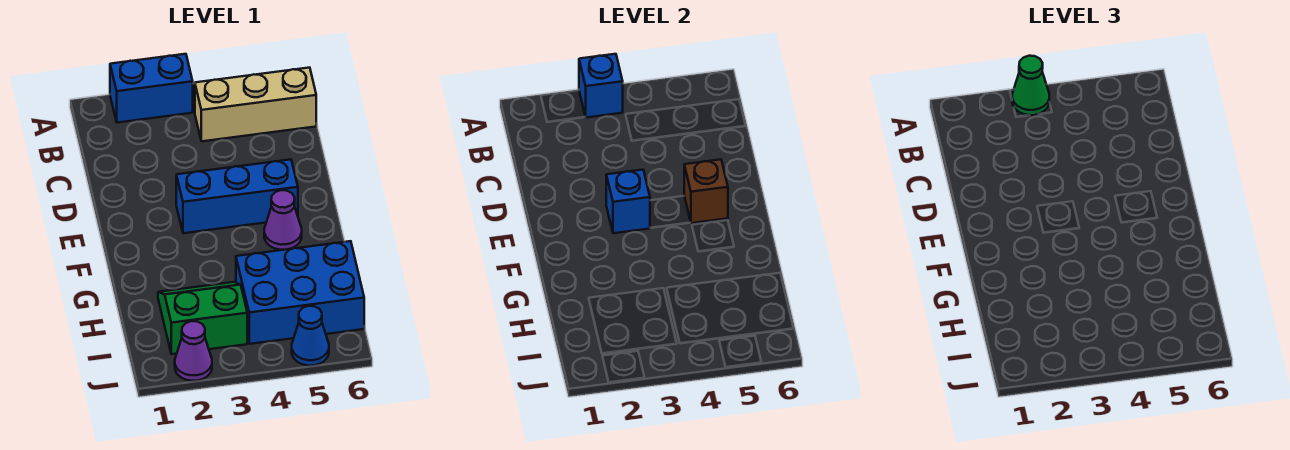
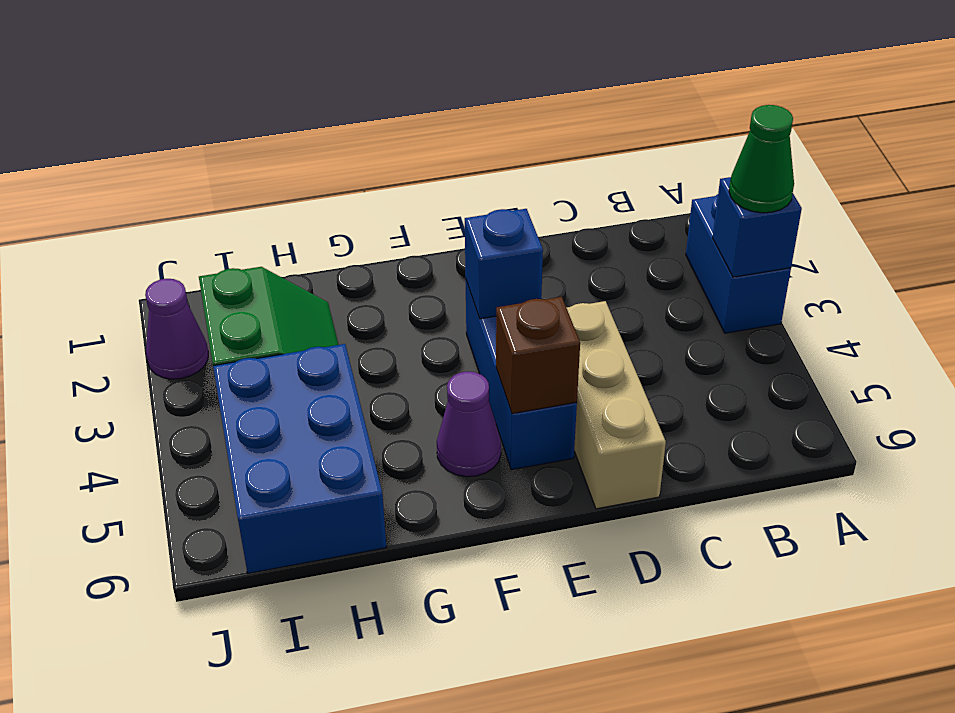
tan brick B4:B6 level 1 -> tan brick D4:D6 level 1
blue cone J5 level 1 -> none

